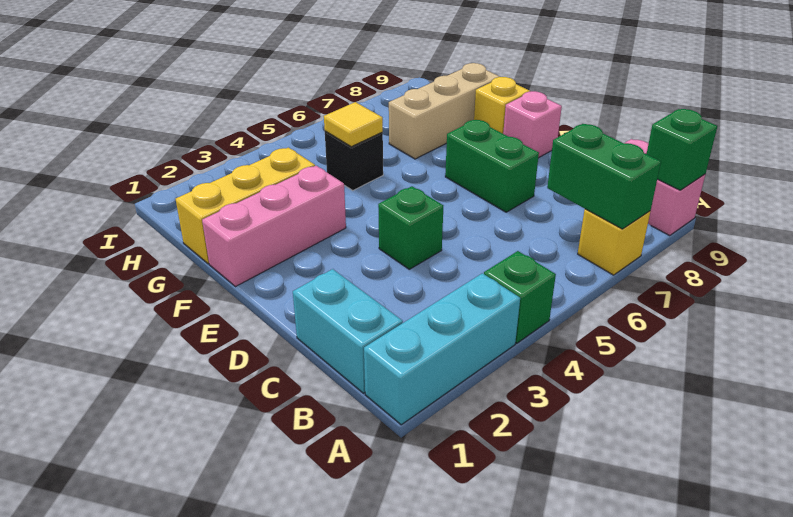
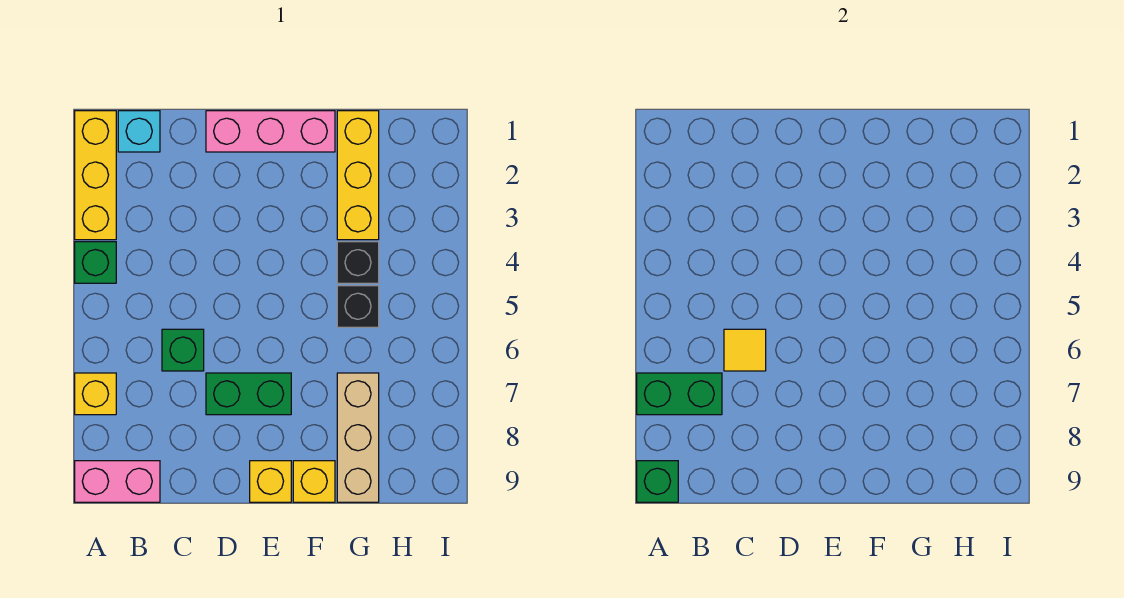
cyan brick A1:A3 level 1 -> yellow brick A1:A3 level 1
cyan brick B1:C1 level 1 -> cyan brick B1 level 1
green brick D4 level 1 -> green brick C6 level 1
pink brick E9 level 1 -> yellow brick E9 level 1
pink brick F1:F3 level 1 -> pink brick D1:F1 level 1
none -> black brick G4 level 1
yellow tile G5 level 2 -> yellow tile C6 level 2

